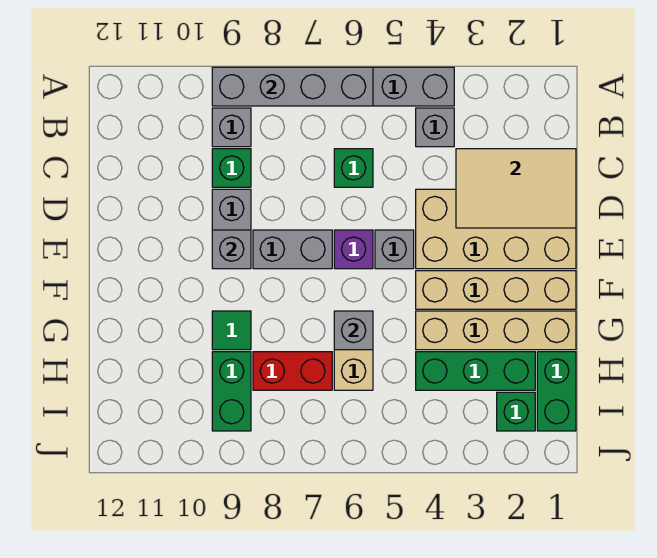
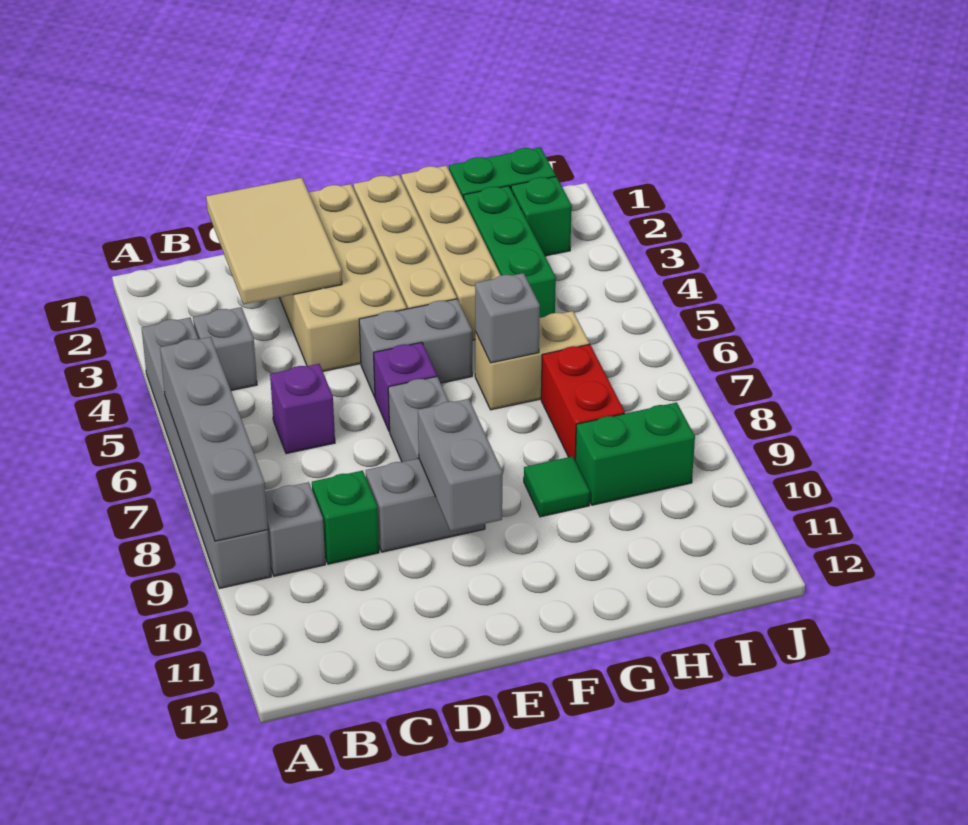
green brick C6 level 1 -> purple brick C6 level 1
grey brick E5 level 1 -> grey brick E5:F5 level 1
grey brick E9 level 2 -> grey brick E9:E10 level 2

